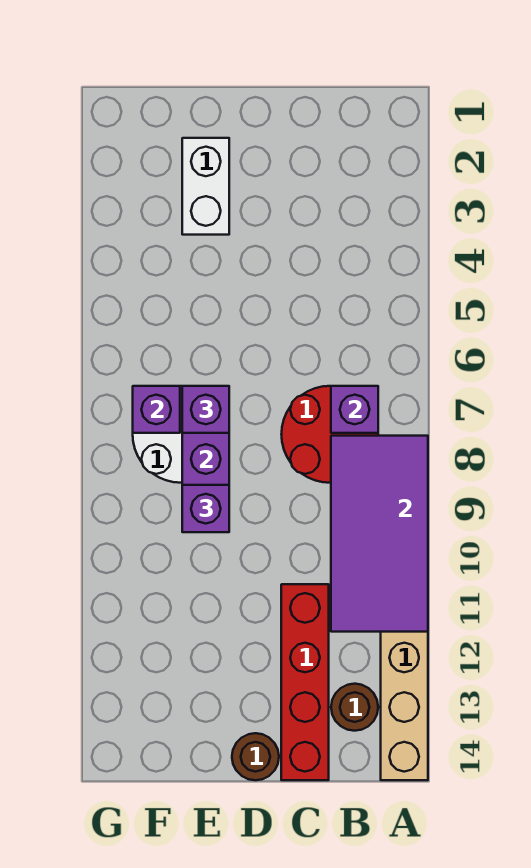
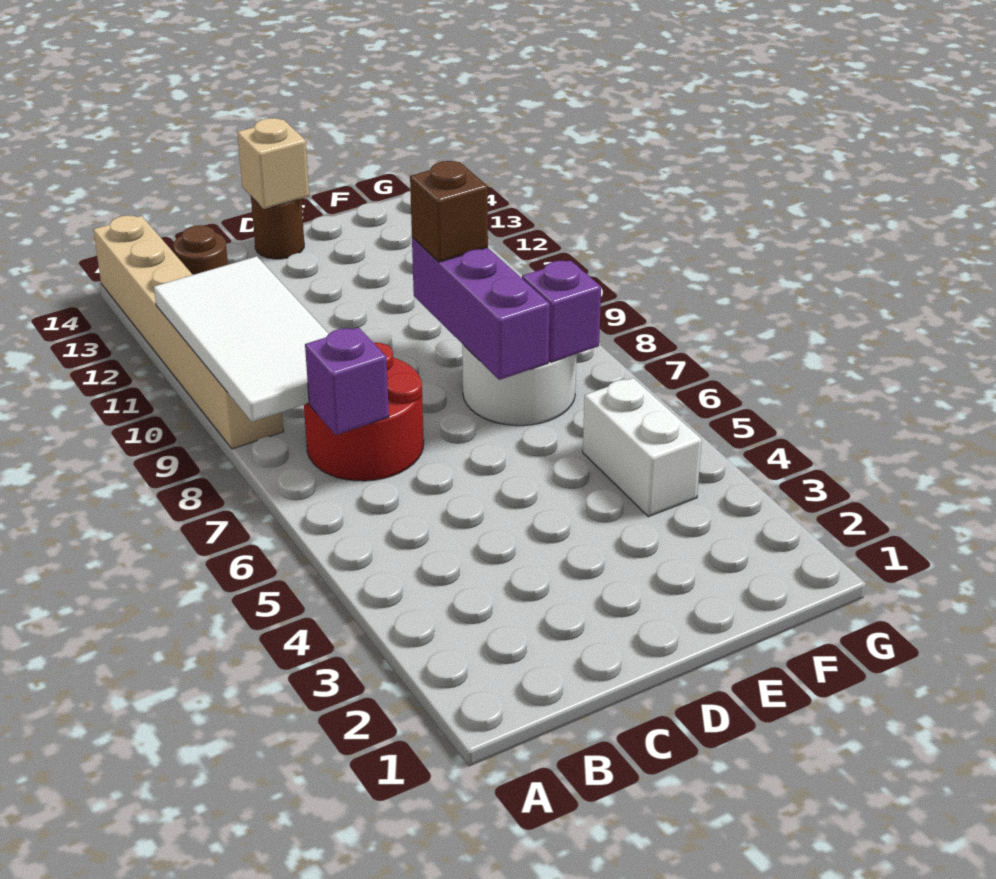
purple tile A8:B11 level 2 -> white tile A8:B11 level 2
red brick C11:C14 level 1 -> none
none -> tan brick D14 level 2
white brick E2:E3 level 1 -> white brick F4:F5 level 1
purple brick E7 level 3 -> none
purple brick E9 level 3 -> brown brick E9 level 3

